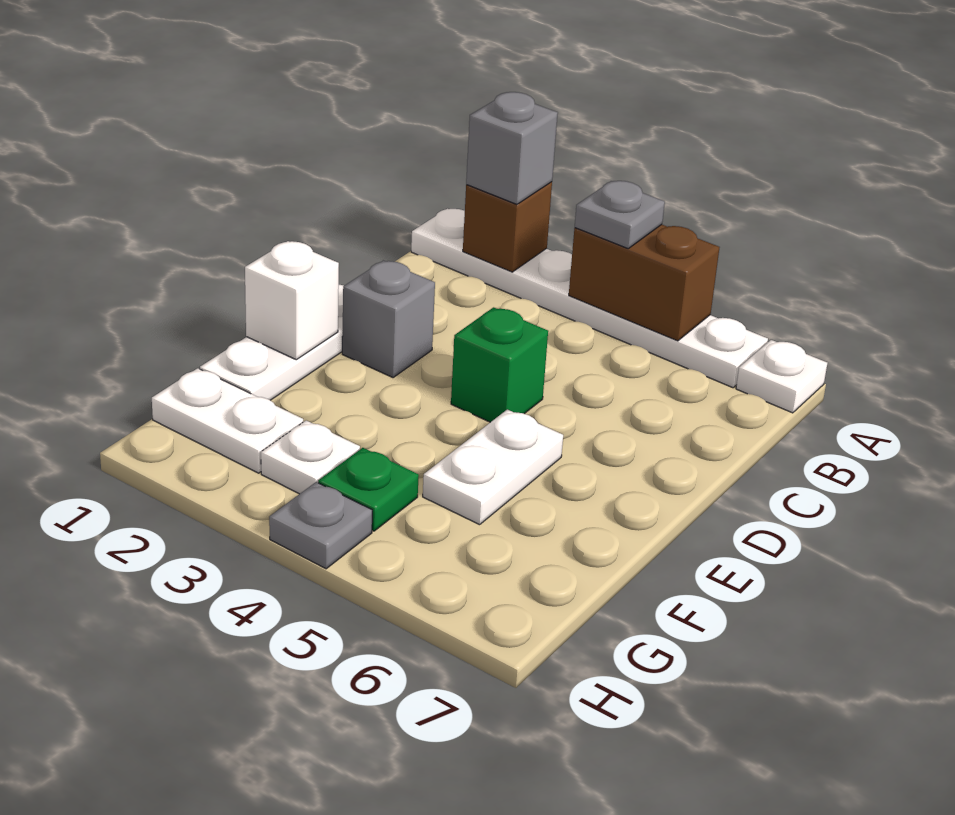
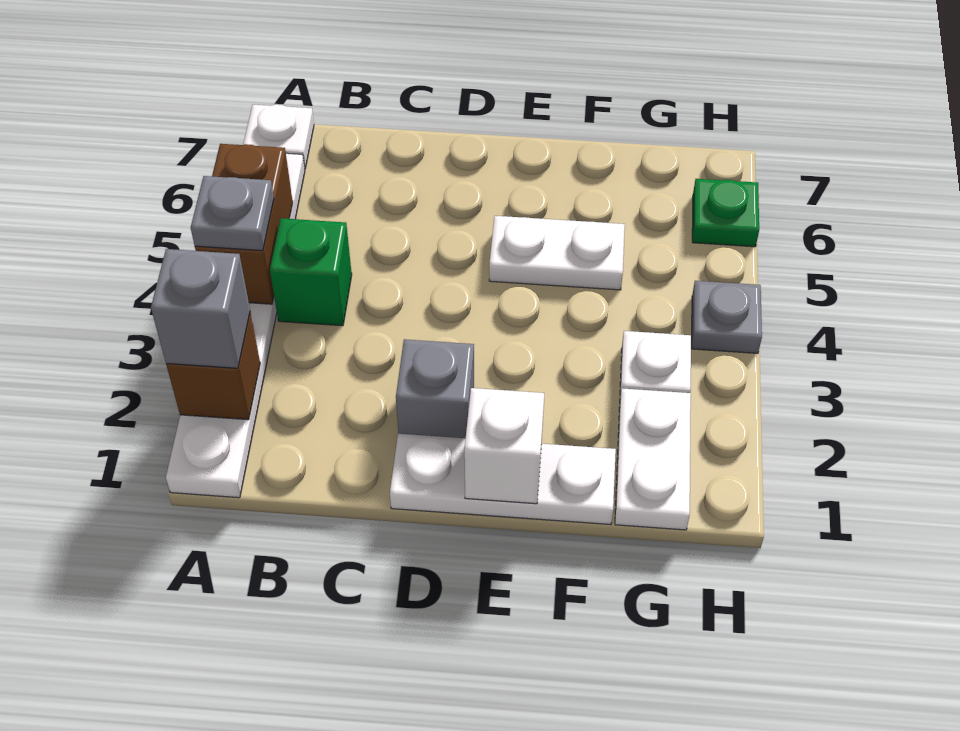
green brick D4 level 1 -> green brick B4 level 1
green plate G4 level 1 -> green plate H6 level 1

